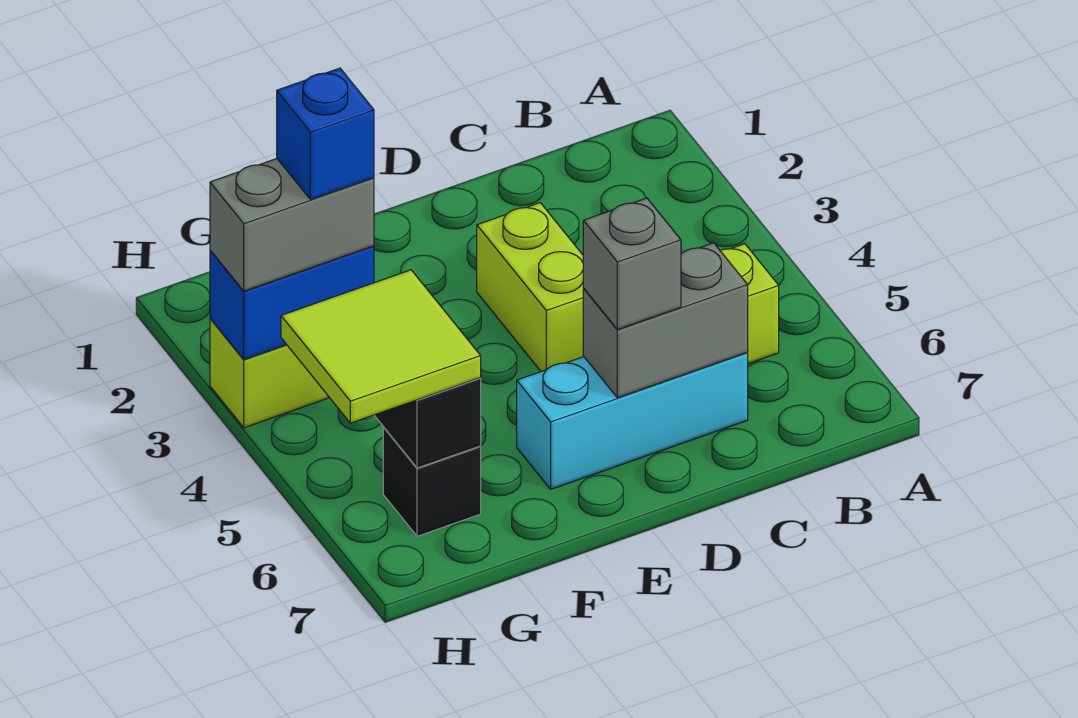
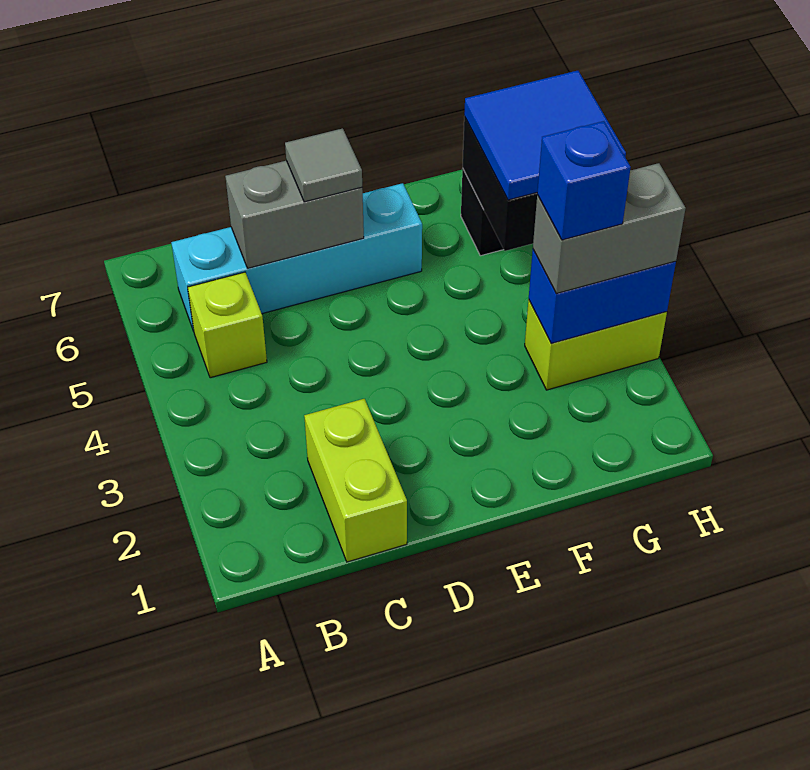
cyan brick C6:E6 level 1 -> cyan brick B6:E6 level 1
lime brick D3:D4 level 1 -> lime brick C1:C2 level 1
grey brick D6 level 3 -> grey tile D6 level 3
lime tile G5:H6 level 3 -> blue tile G5:H6 level 3

